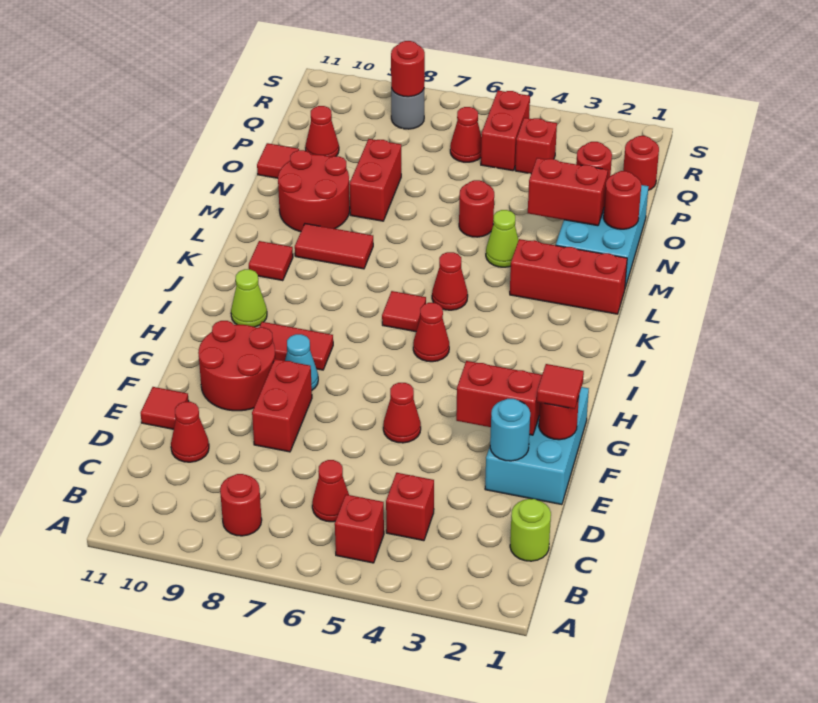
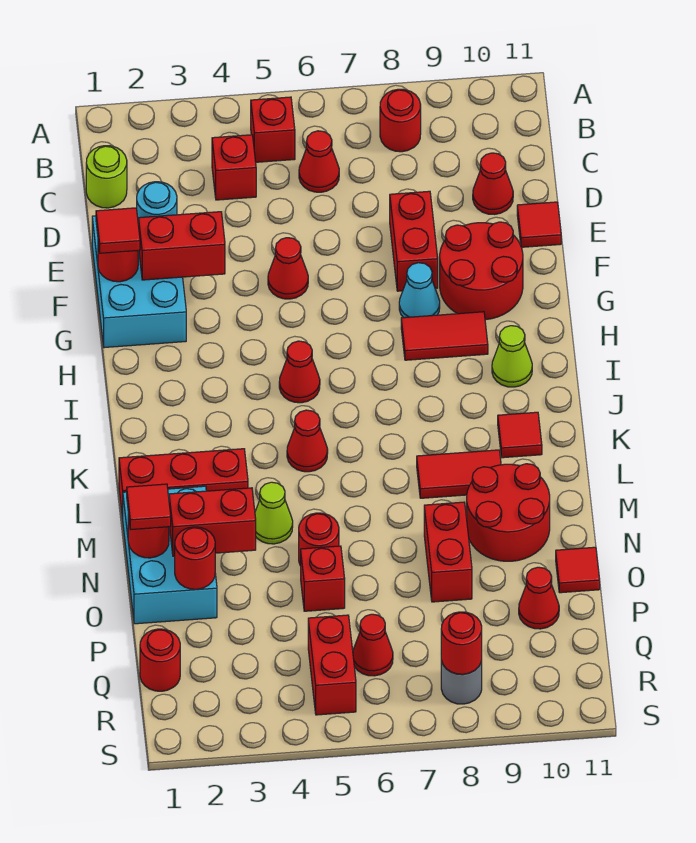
red tile J6 level 1 -> red tile N1 level 3
red brick Q4 level 1 -> red brick O5 level 1

